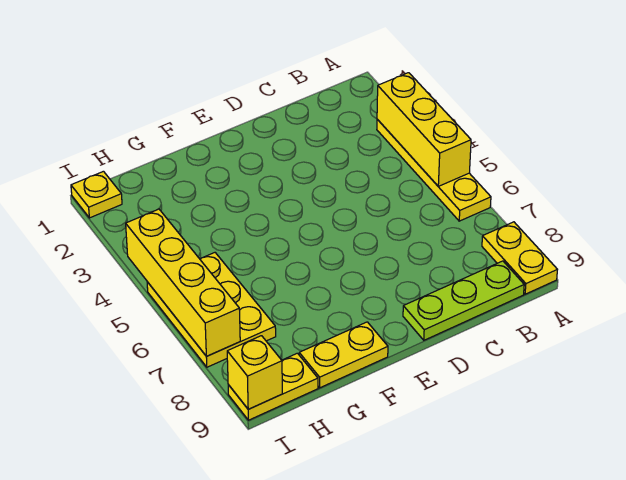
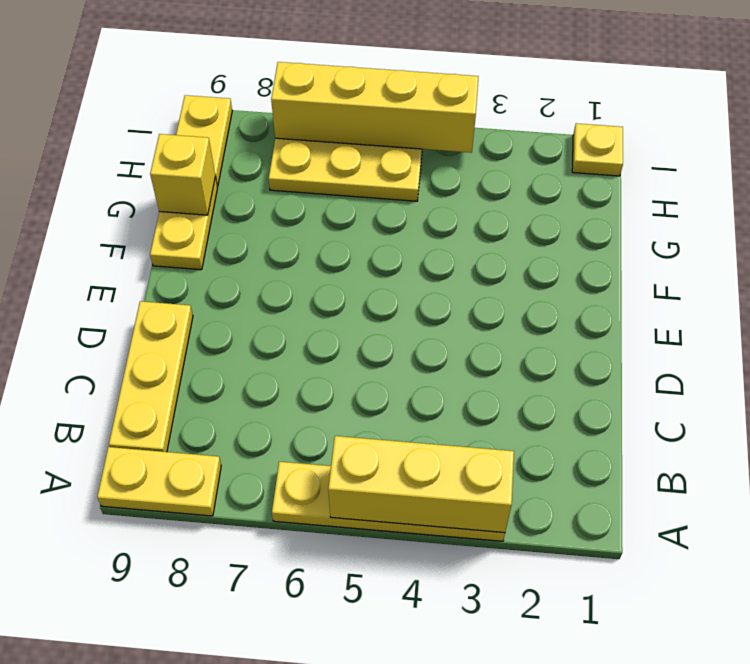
lime plate B9:D9 level 1 -> yellow plate B9:D9 level 1
yellow brick I9 level 2 -> yellow brick G9 level 2

